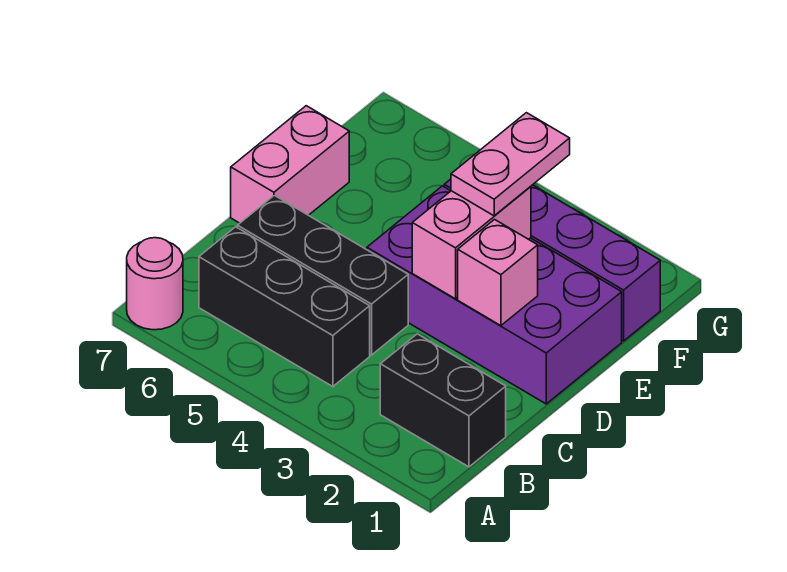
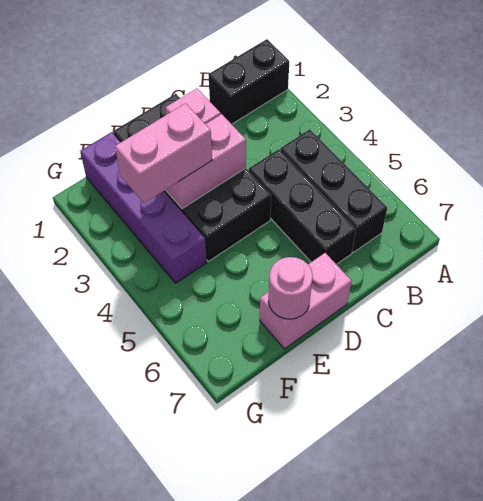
pink round brick A7 level 1 -> pink round brick E7 level 2
black brick B1:B2 level 1 -> black brick A1:B1 level 1
purple brick D1:E4 level 1 -> black brick D1:E4 level 1
pink plate E3:F3 level 3 -> pink brick E3:F3 level 3

